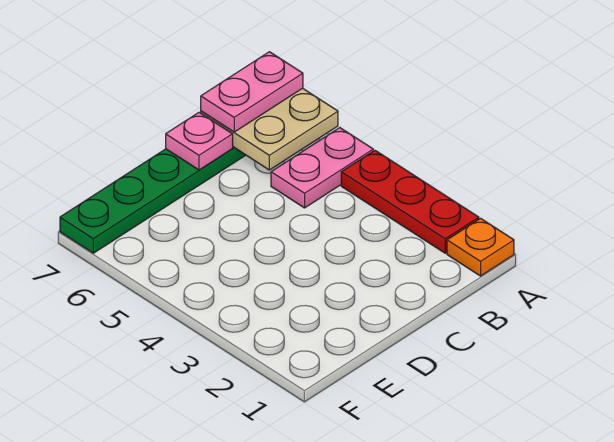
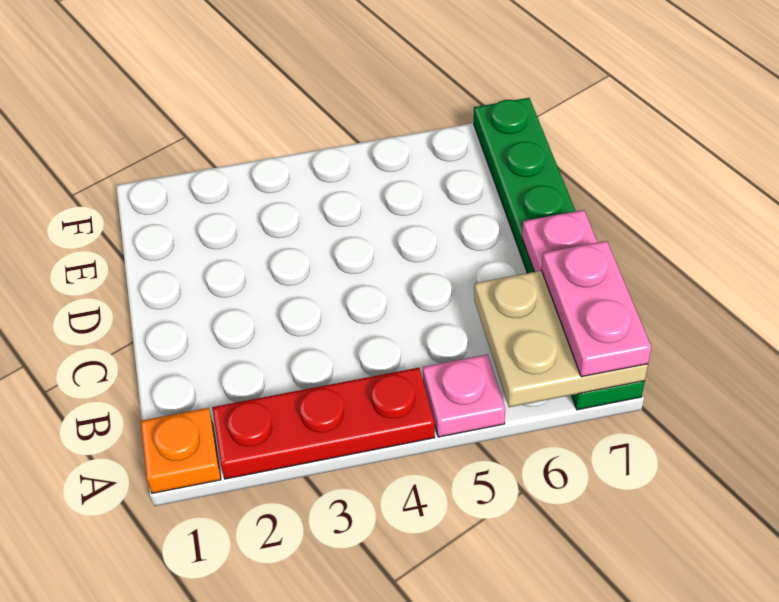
pink plate A5:B5 level 1 -> pink plate A5 level 1

